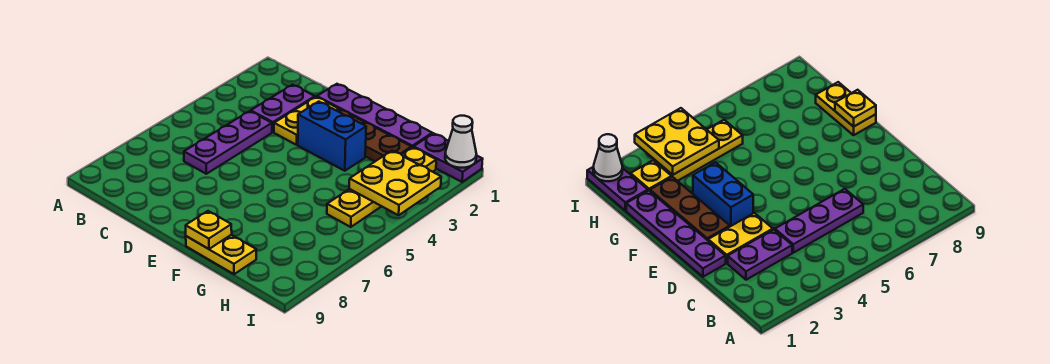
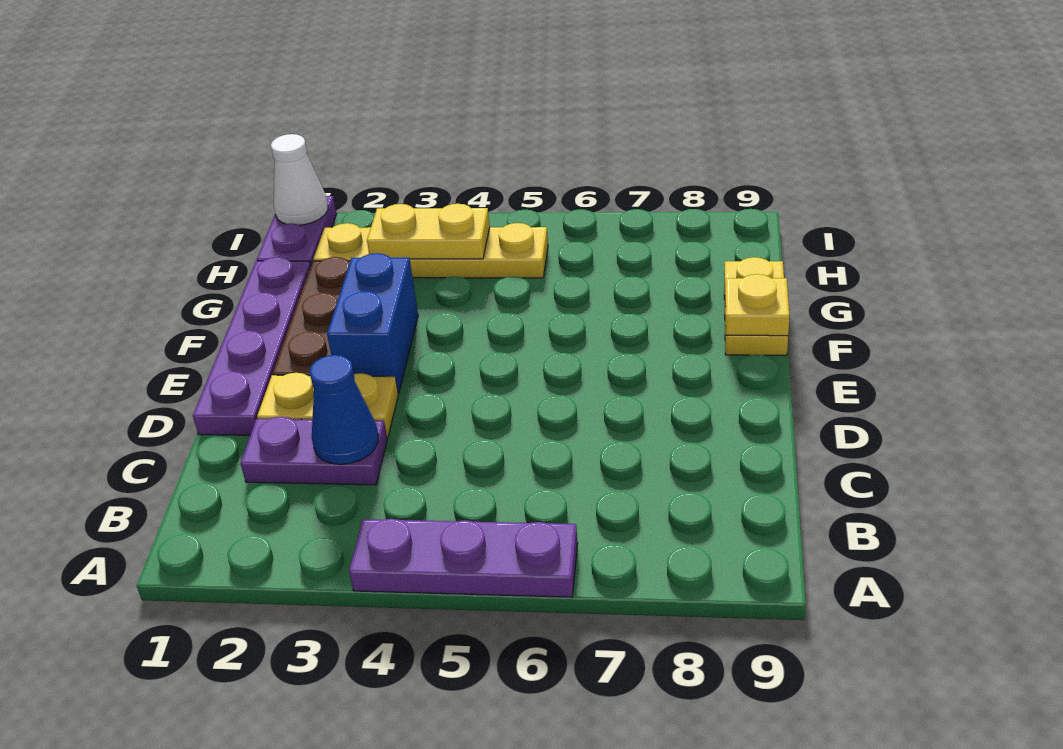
none -> blue cone C3 level 2
purple plate C4:C6 level 1 -> purple plate A4:A6 level 1
yellow plate H3:I4 level 2 -> yellow plate H3:H4 level 2

